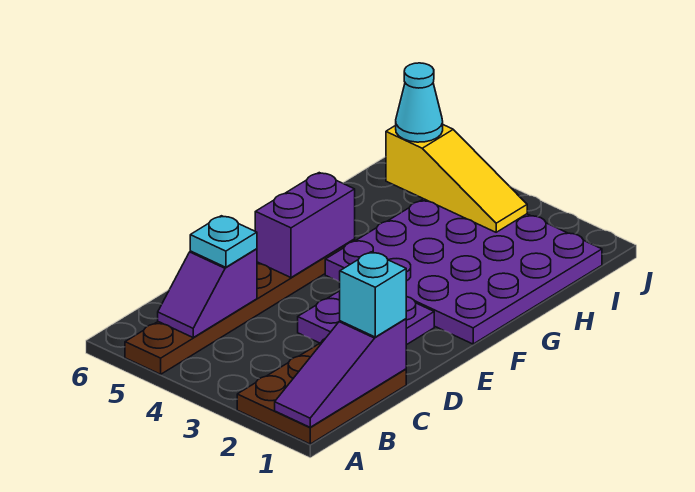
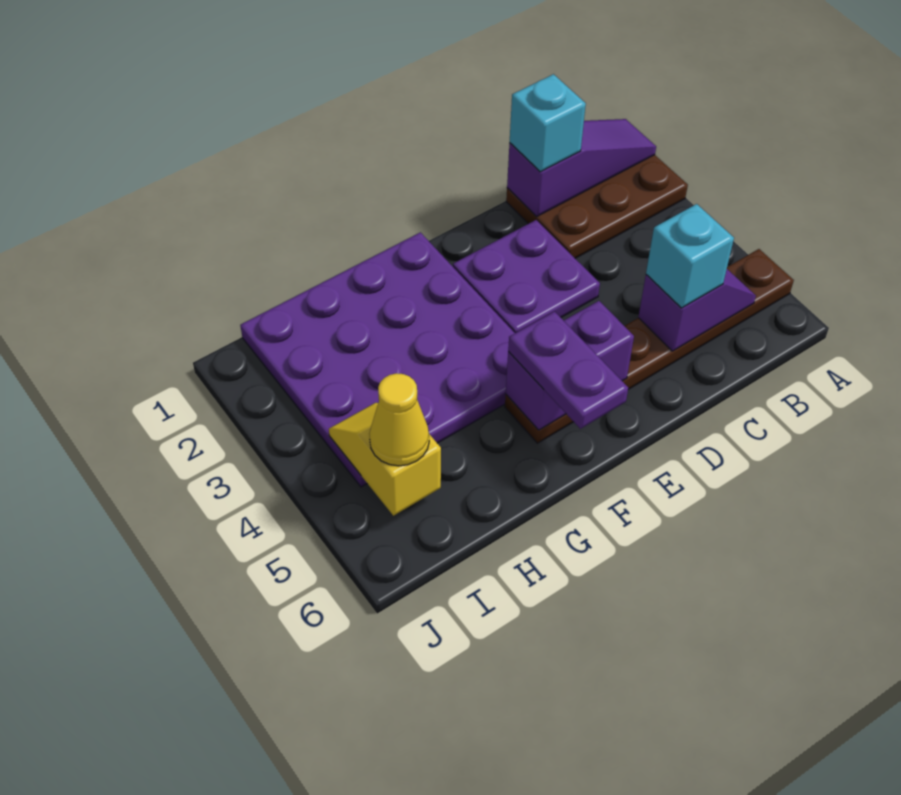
cyan plate C5 level 3 -> cyan brick C5 level 3
none -> purple plate F5:F6 level 3
yellow slope I3:I5 level 2 top 5 -> yellow slope I4:I5 level 2 top 5
cyan cone I5 level 3 -> yellow cone I5 level 3

